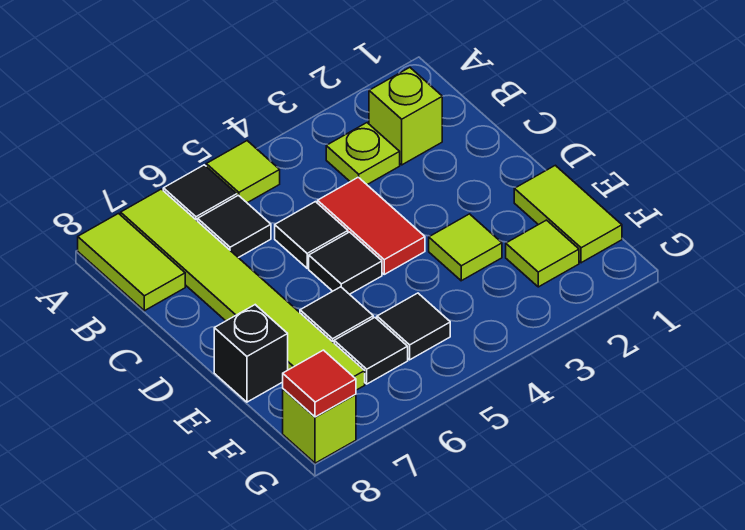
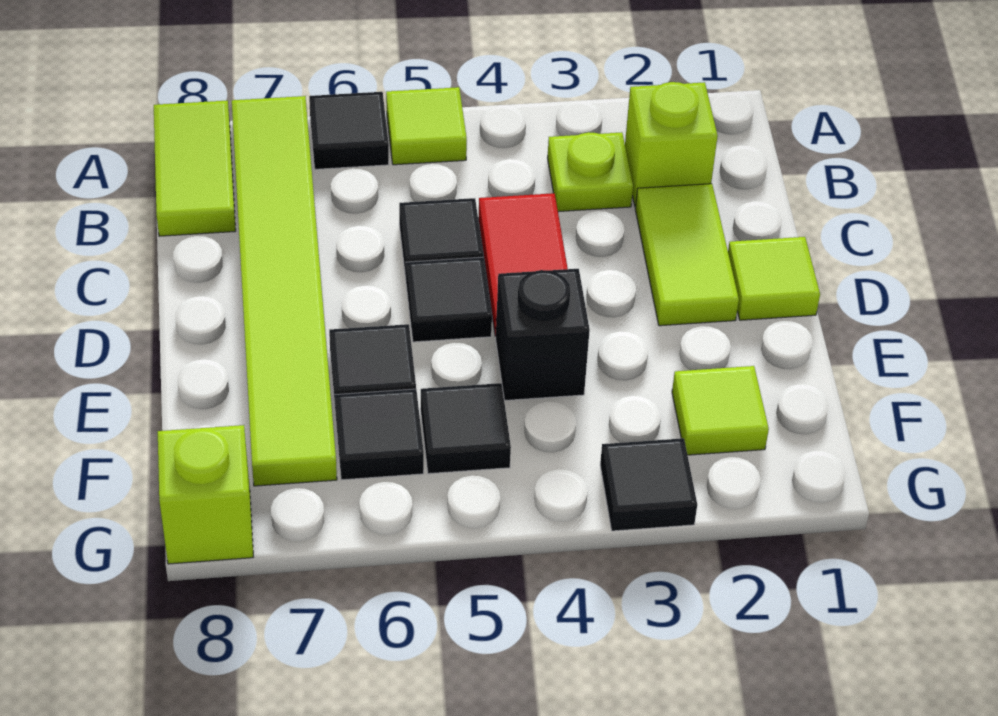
black tile B6 level 1 -> black tile G3 level 1
lime tile E1:F1 level 1 -> lime tile C2:D2 level 1
lime tile E3 level 1 -> lime tile D1 level 1
black brick E8 level 1 -> black brick E4 level 1
red tile G8 level 2 -> none

